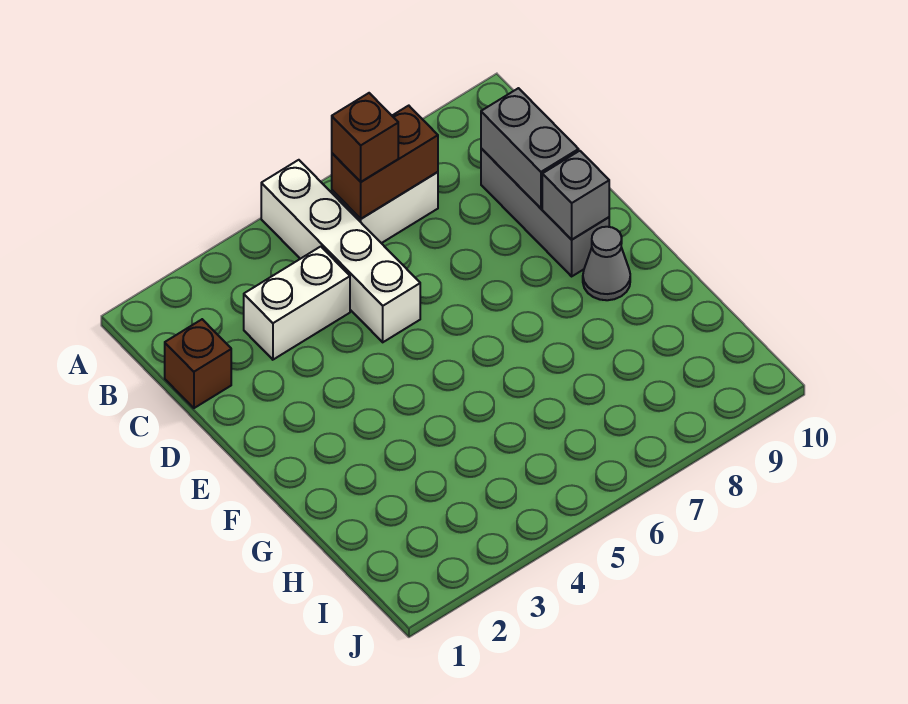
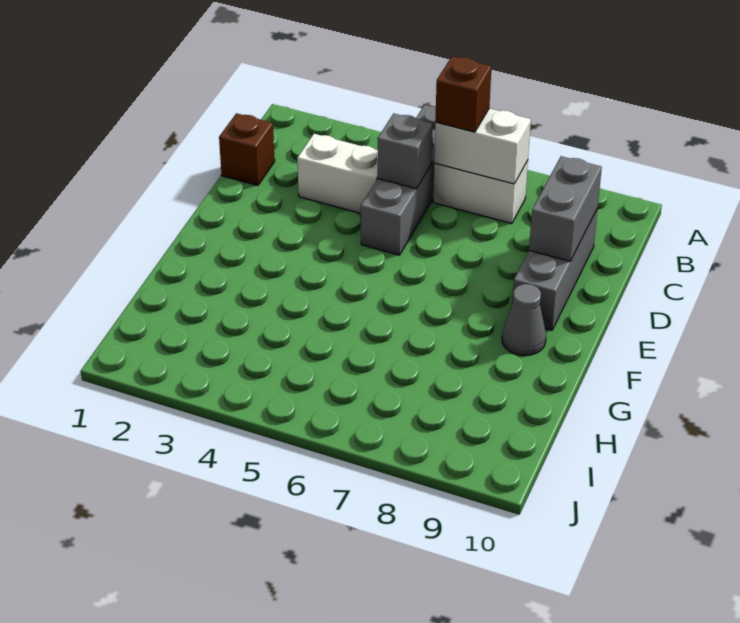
white brick A5:D5 level 1 -> grey brick A5:D5 level 1
brown brick B6:B7 level 2 -> white brick B6:B7 level 2
grey brick E9 level 2 -> grey brick C5 level 2

